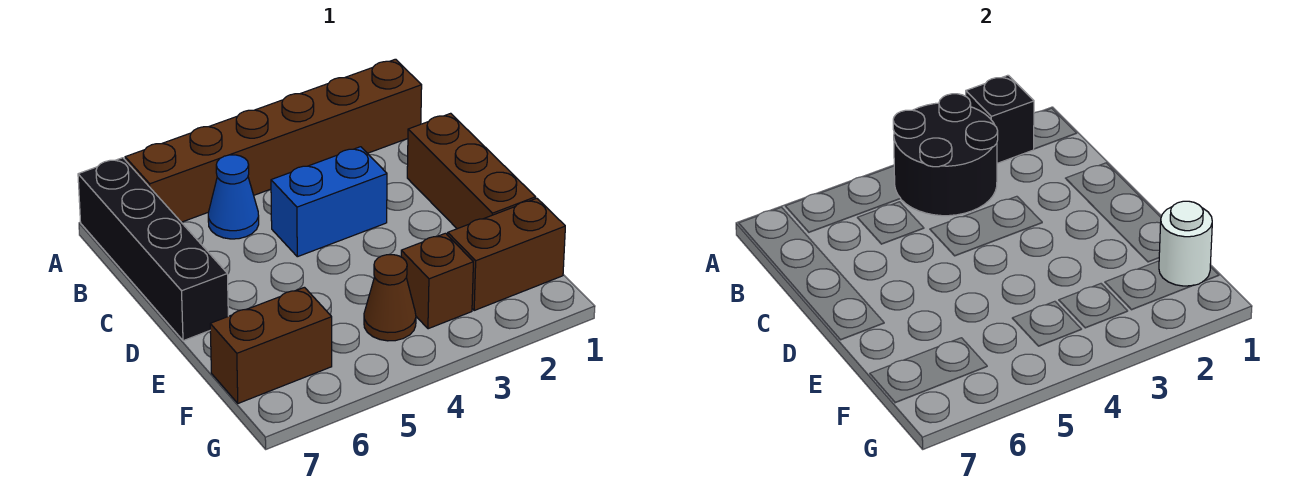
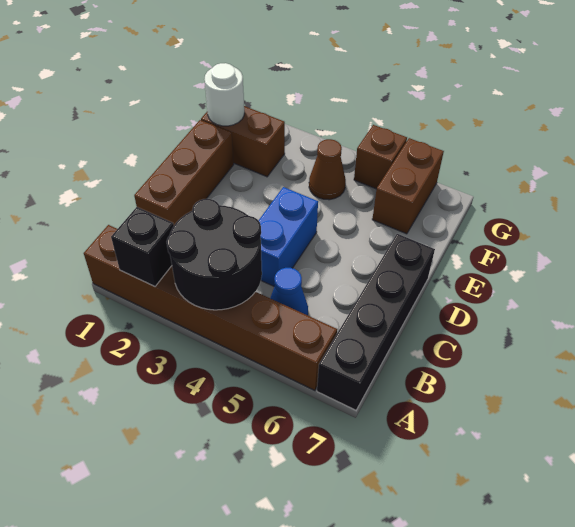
blue brick C3:C4 level 1 -> blue brick C4:D4 level 1
brown brick F3 level 1 -> brown brick G5 level 1
brown brick F6:F7 level 1 -> brown brick F6:G6 level 1

